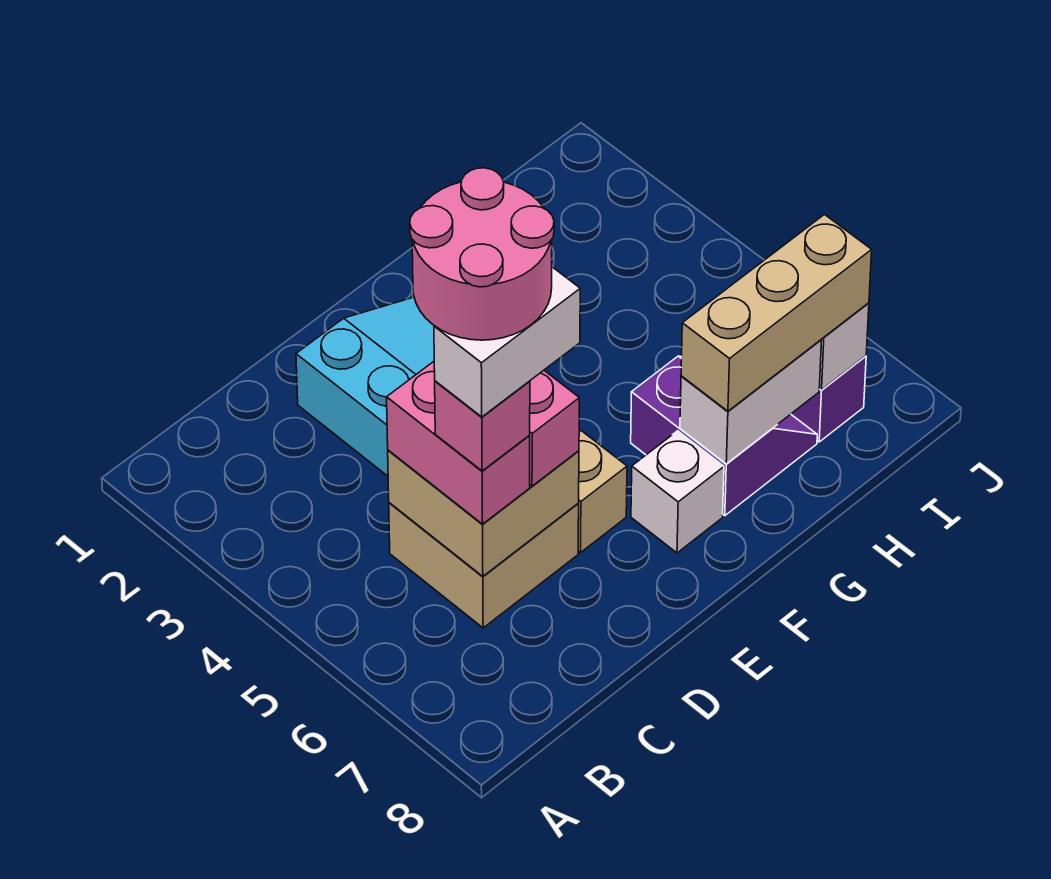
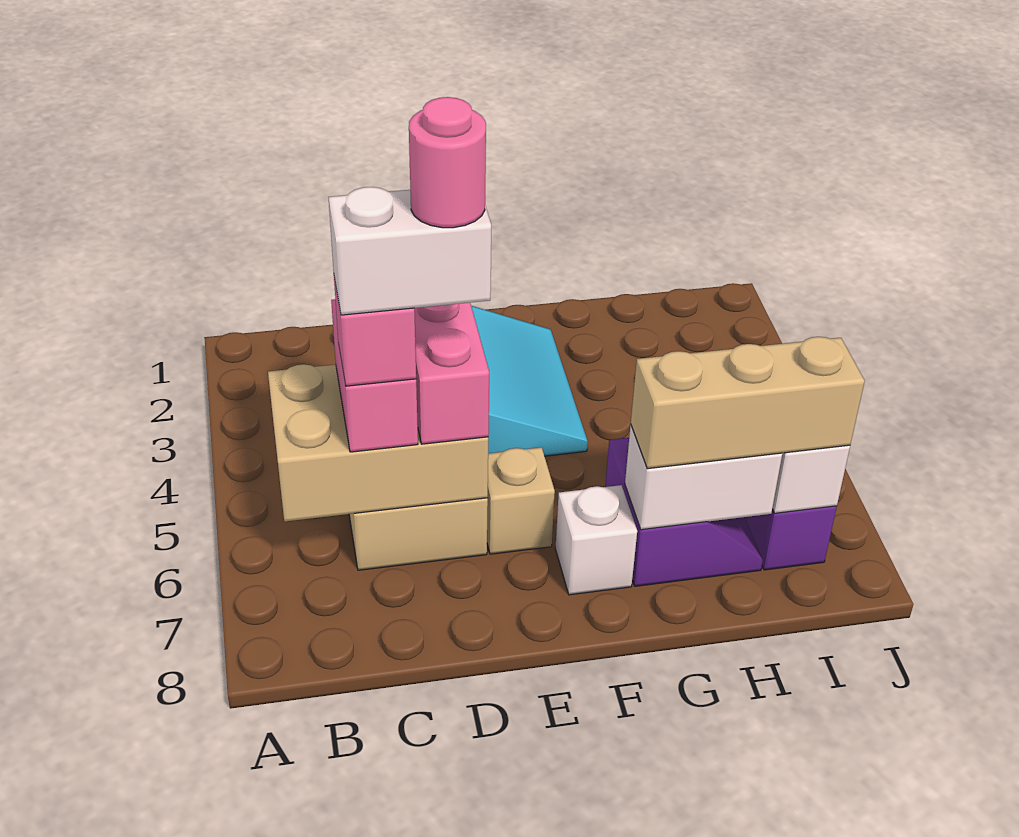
tan brick C5:D6 level 2 -> tan brick B5:D6 level 2
pink round brick C5:D6 level 6 -> pink round brick D6 level 6

